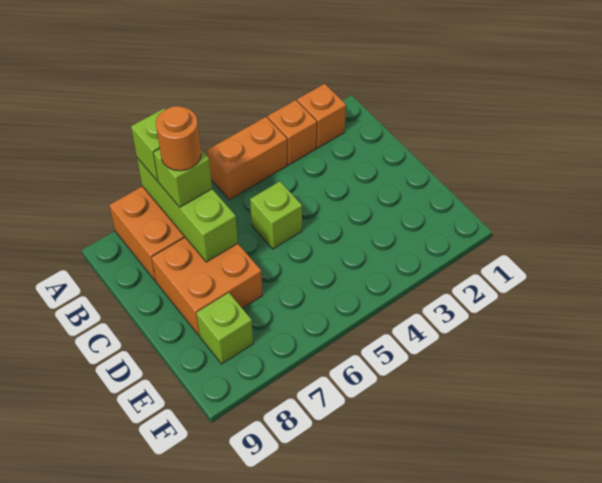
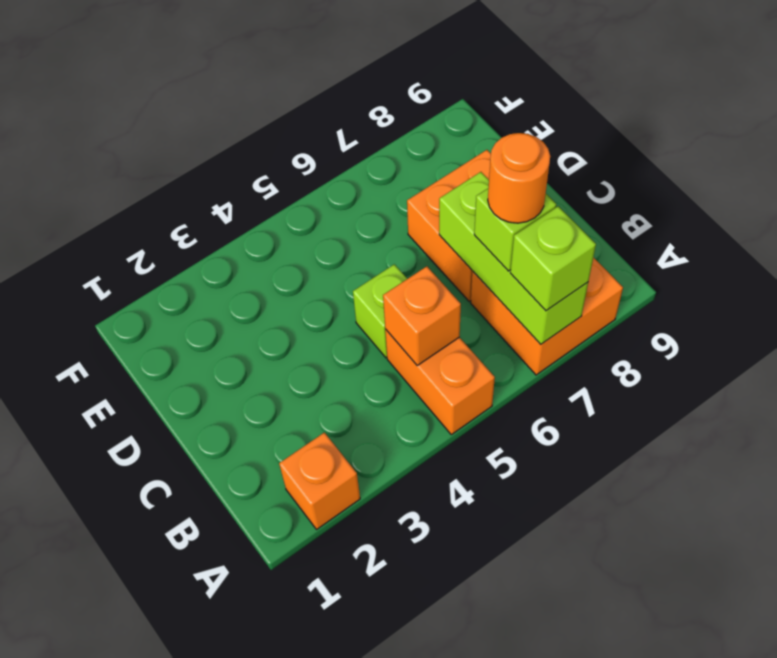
orange brick A3 level 1 -> orange brick B5 level 2
orange brick A4:A5 level 1 -> orange brick A5:B5 level 1
lime brick E8 level 1 -> none

